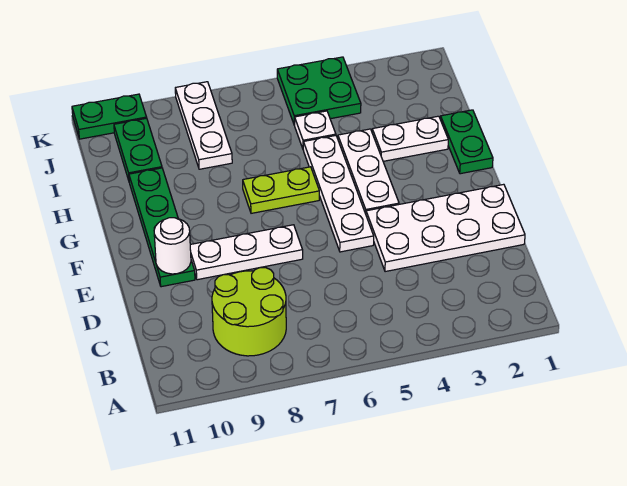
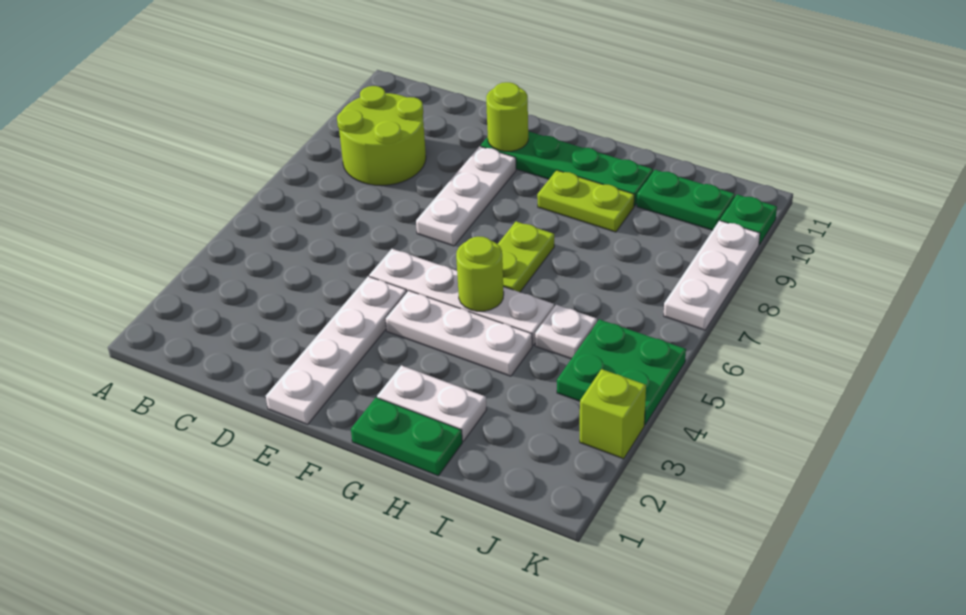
white plate D1:E4 level 1 -> white plate E1:E4 level 1
white round brick E10 level 2 -> lime round brick E10 level 2
none -> lime round brick G5 level 2
none -> lime plate G9:H9 level 1
white plate H2:H3 level 1 -> white plate G2:H2 level 1
white plate I8:K8 level 1 -> white plate K7:K9 level 1
none -> lime brick K3 level 1
green plate K10:K11 level 1 -> green plate K10 level 1

